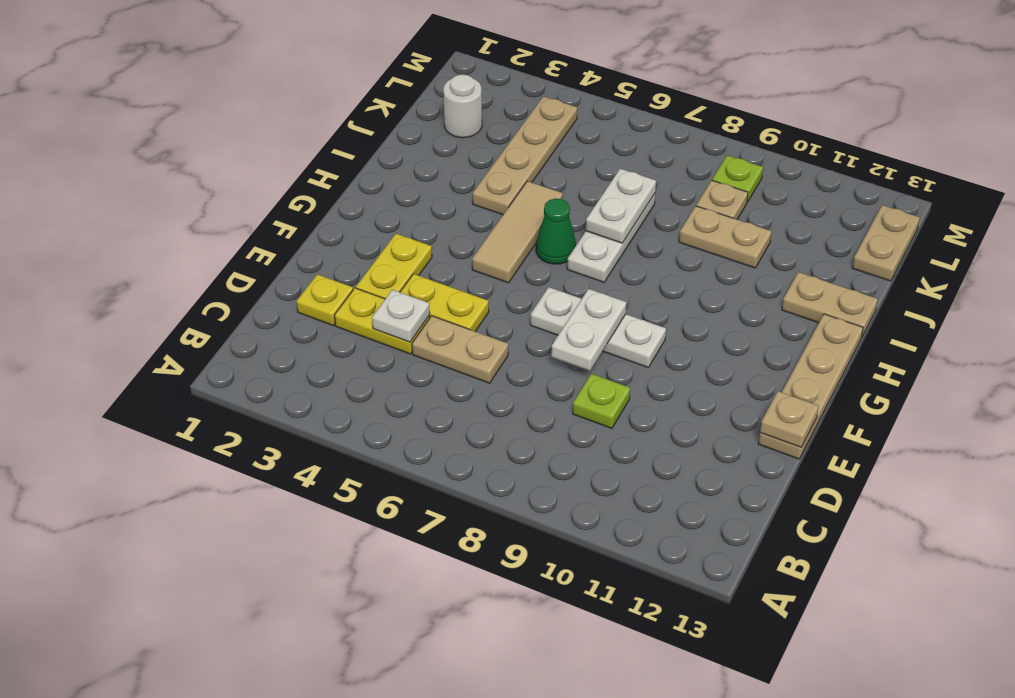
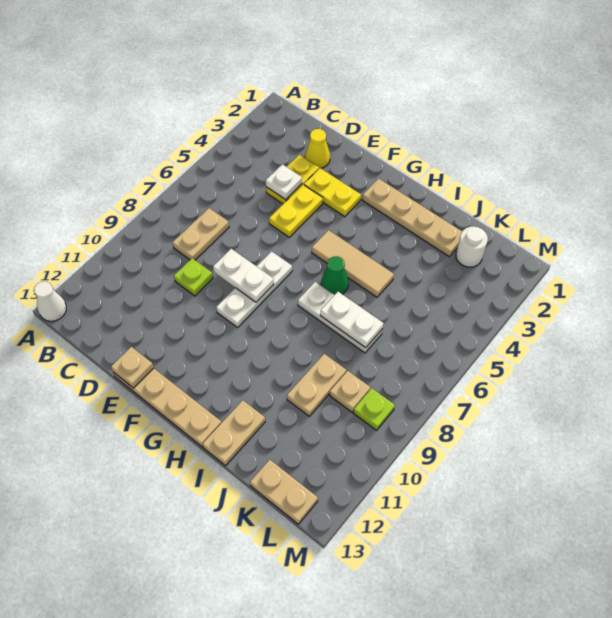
none -> white cone A13 level 1
yellow plate D2 level 1 -> yellow cone D2 level 1
tan plate D5:D6 level 1 -> tan plate C7:C8 level 1
tan plate I4:L4 level 1 -> tan plate G2:J2 level 1

